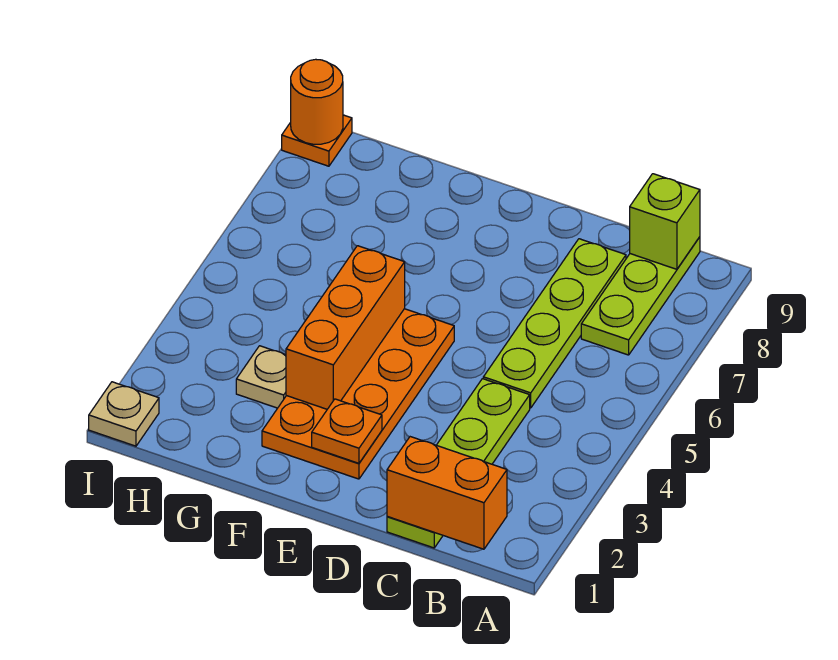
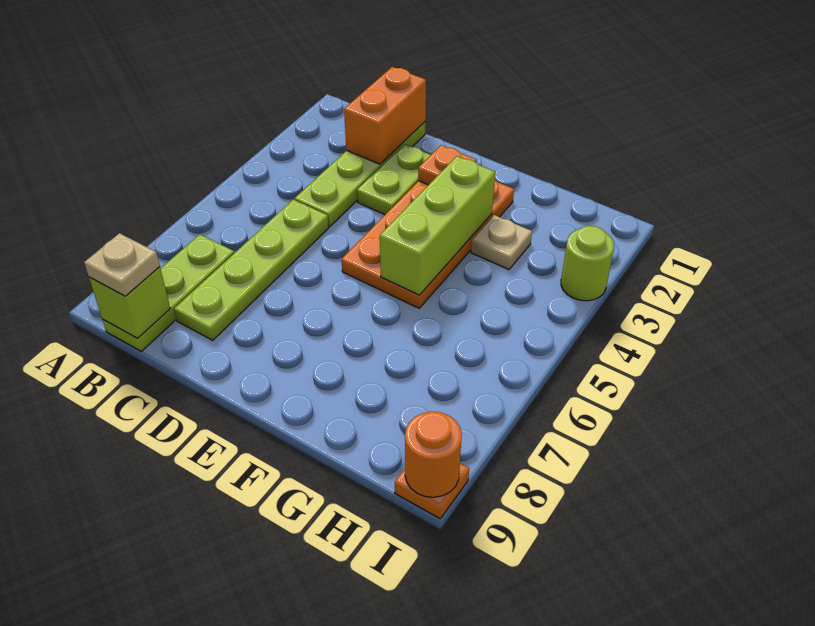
orange brick B1:C1 level 2 -> orange brick C1:C2 level 2
none -> lime plate D2:D3 level 1
orange brick F3:F5 level 2 -> lime brick F3:F5 level 2
tan plate I1 level 1 -> tan plate B9 level 3
none -> lime round brick I3 level 1

